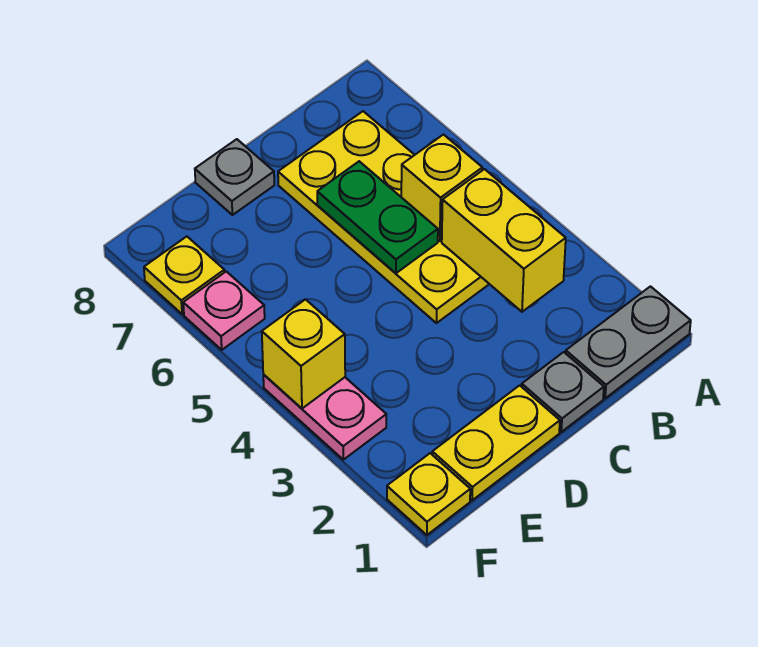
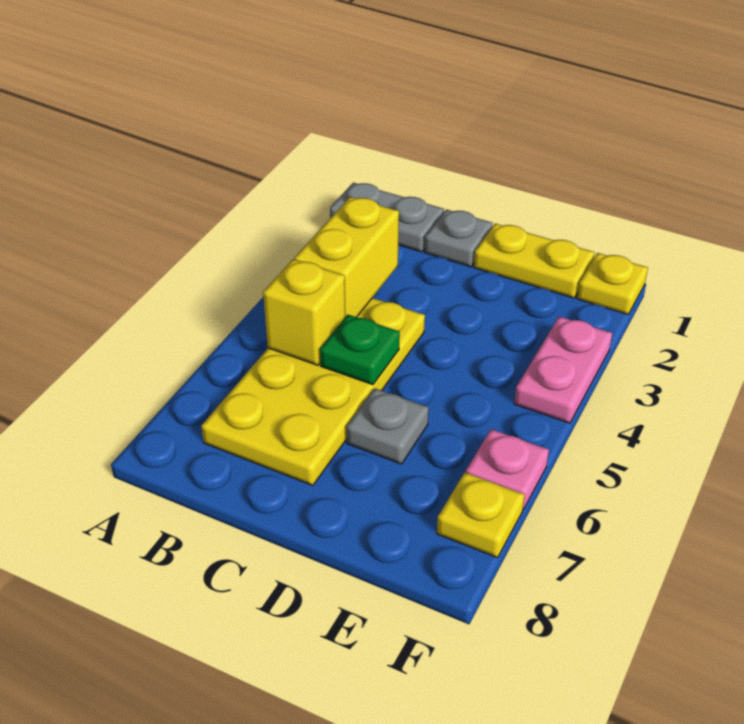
green plate C5:C6 level 2 -> green plate C5 level 2
grey plate D8 level 1 -> grey plate D6 level 1
yellow brick F4 level 2 -> none

